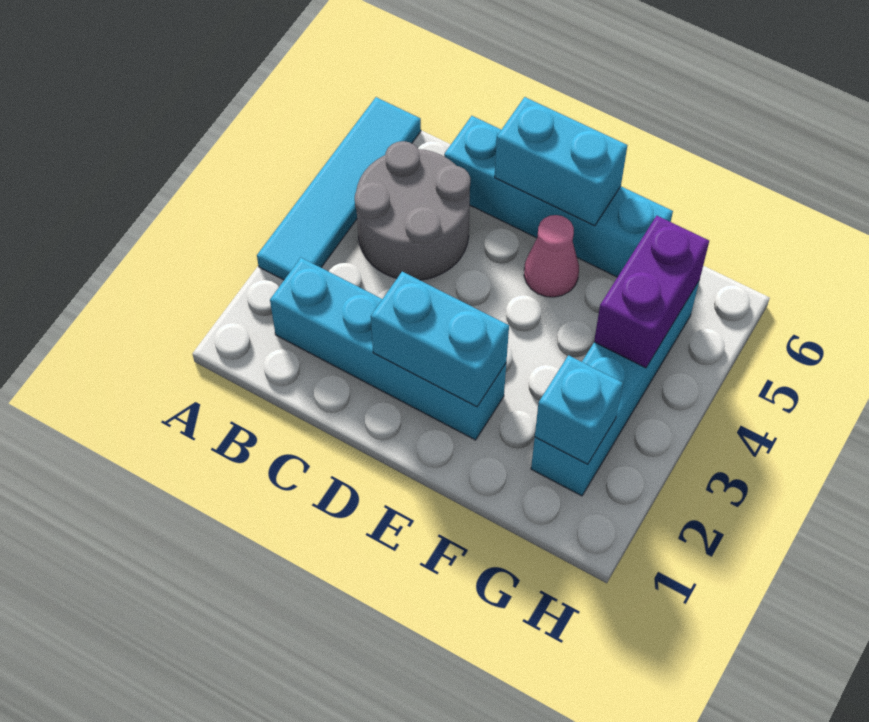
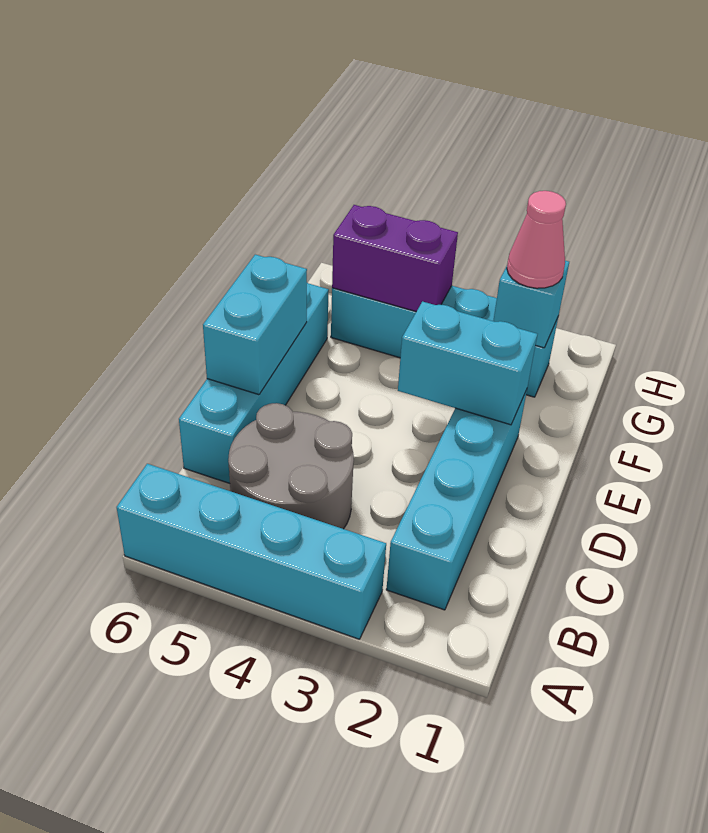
cyan tile A3:A6 level 1 -> cyan brick A3:A6 level 1
cyan brick D2:E2 level 2 -> cyan brick E2:E3 level 2
pink cone E5 level 1 -> pink cone G2 level 3

